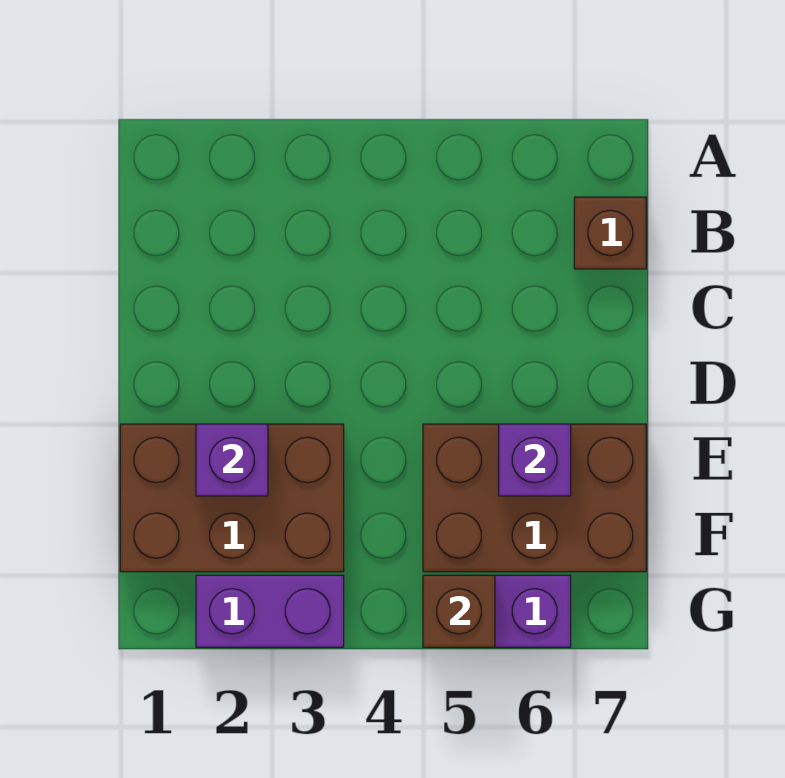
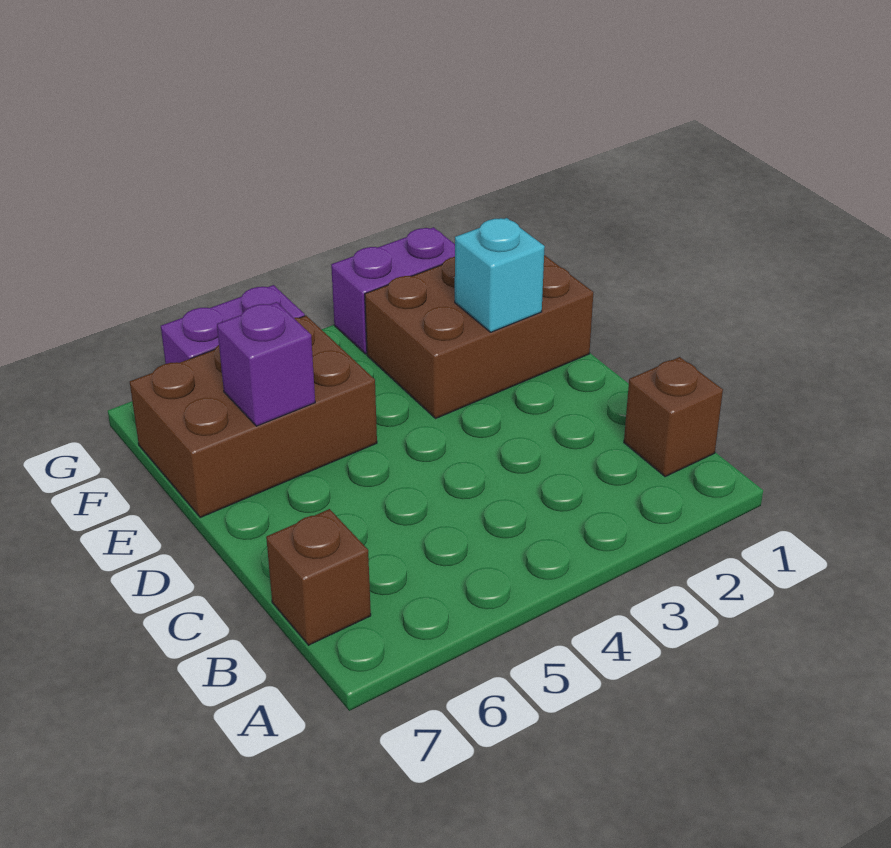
purple brick E2 level 2 -> cyan brick E2 level 2
brown brick G5 level 2 -> brown brick B1 level 1

